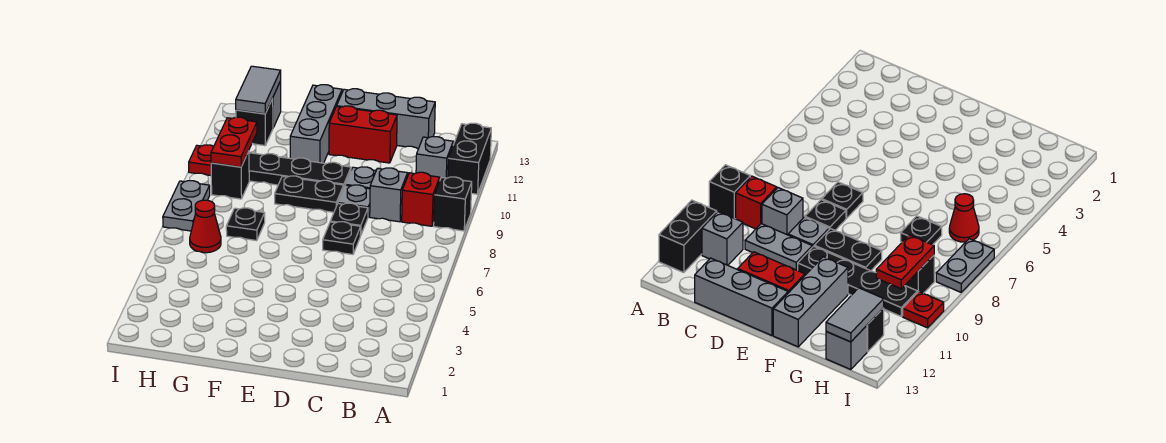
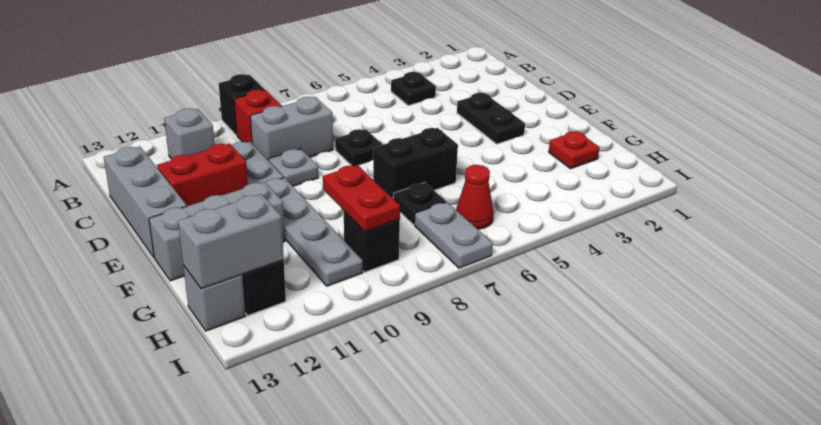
black brick A11:A12 level 1 -> black brick F6:F7 level 1
grey brick C9 level 1 -> grey brick C8:C9 level 1
black plate D8 level 1 -> black plate B4 level 1
red brick D12:E12 level 1 -> red brick D11:D12 level 1
black plate E9:F9 level 1 -> black plate D3:E3 level 1
black plate E10:H10 level 1 -> grey plate E10:H10 level 1
red plate H9:H10 level 2 -> red plate G9:H9 level 2
grey tile H12:H13 level 2 -> grey brick H12:H13 level 2
grey plate I7:I8 level 1 -> grey plate H7:I7 level 1
red plate I10 level 1 -> red plate G2 level 1

